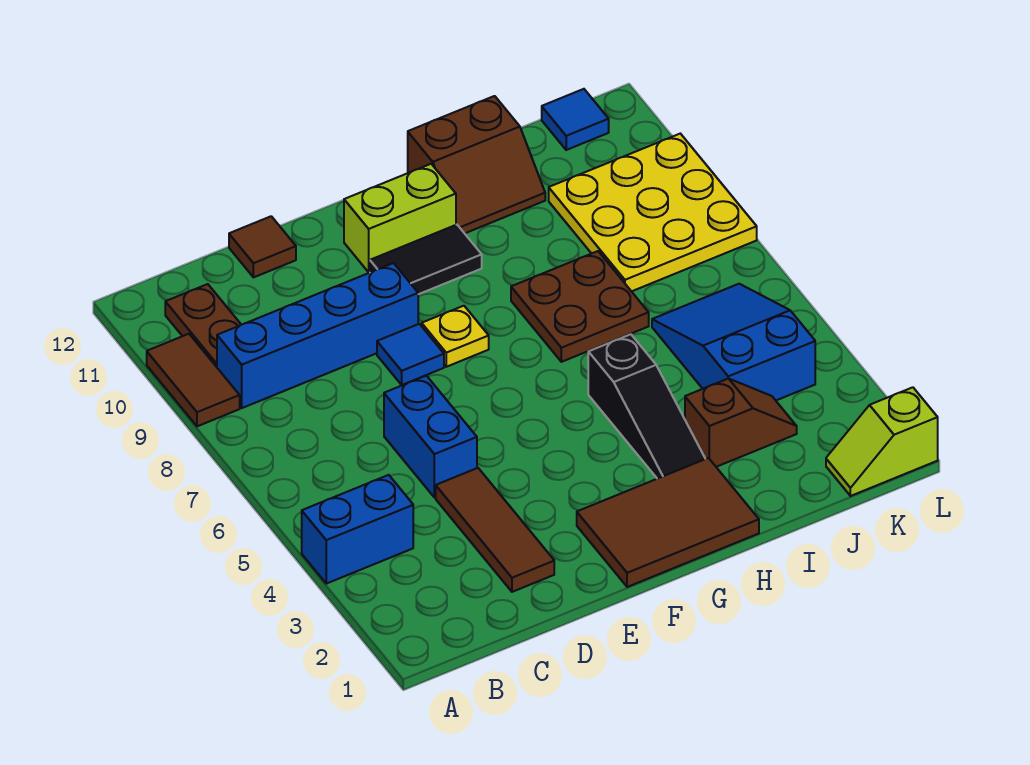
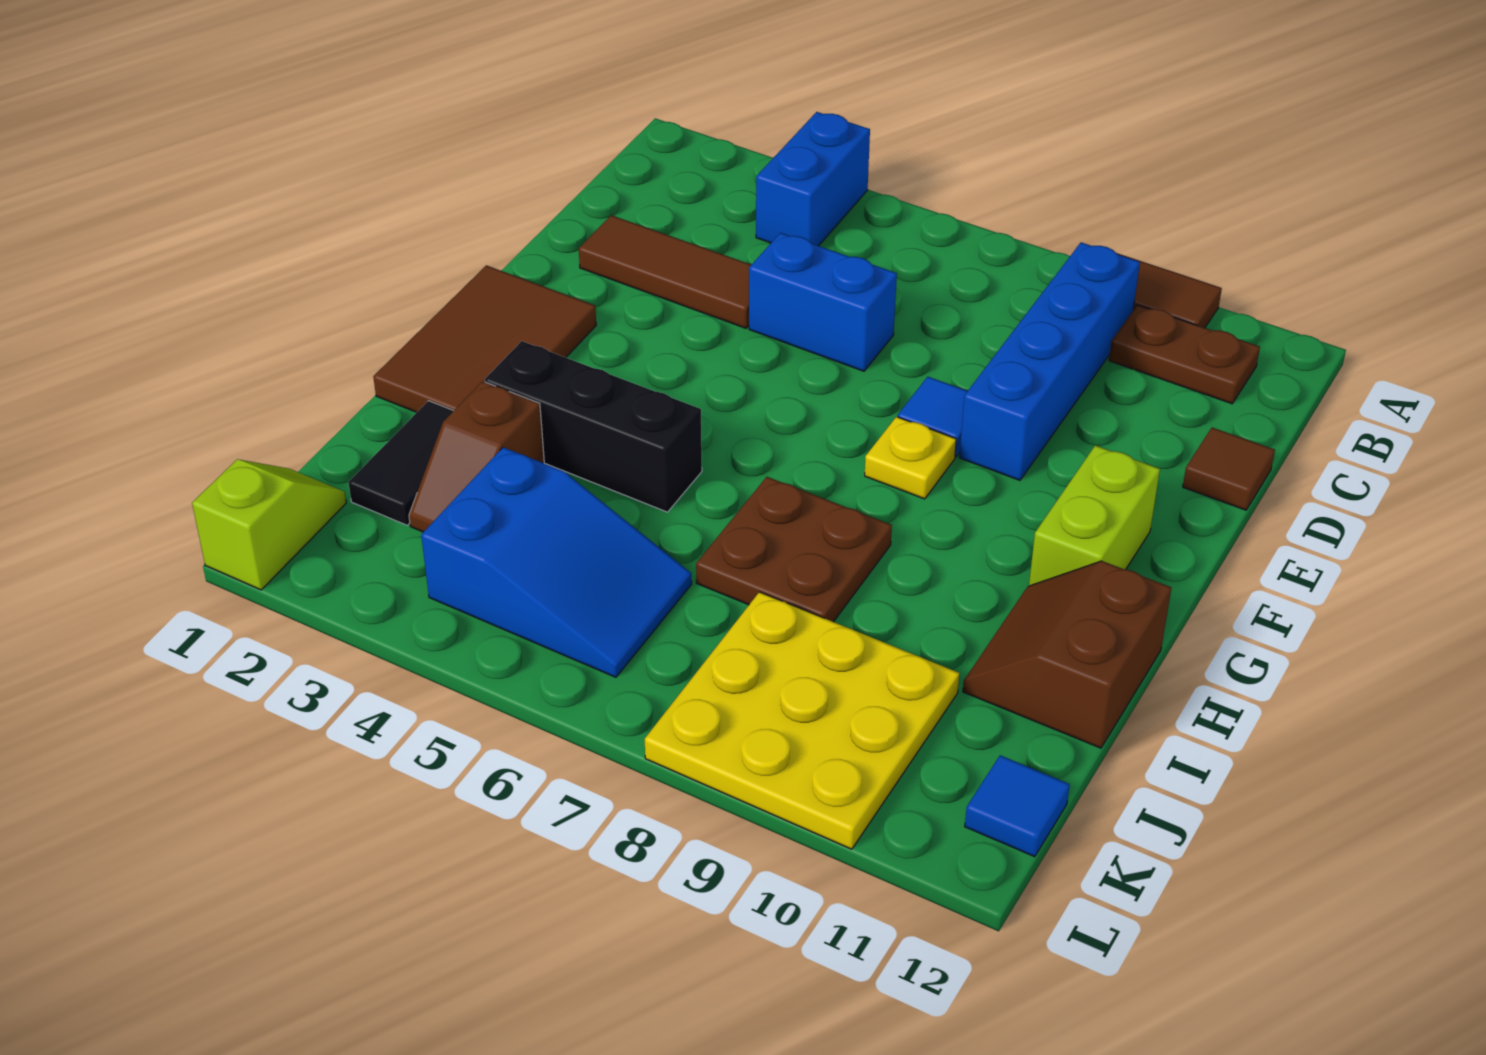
black tile F10:G10 level 1 -> black tile I2:J2 level 1
black slope H3:H5 level 1 top 5 -> black brick H3:H5 level 1

